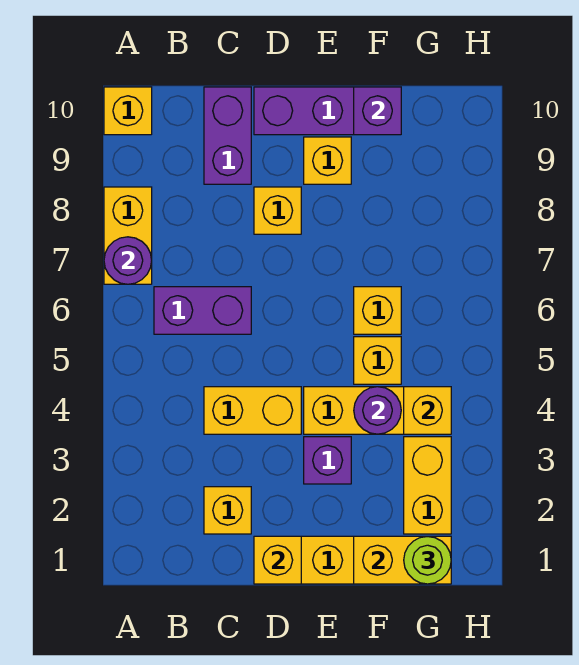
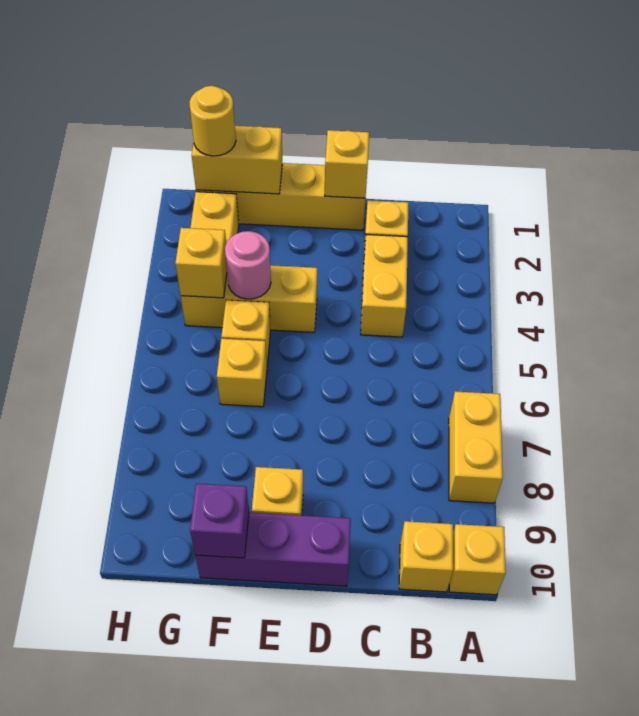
purple round brick A7 level 2 -> none
purple brick B6:C6 level 1 -> none
yellow brick C4:D4 level 1 -> yellow brick C3:C4 level 1
purple brick C9:C10 level 1 -> none
yellow brick D8 level 1 -> yellow brick B10 level 1
purple brick E3 level 1 -> none
purple round brick F4 level 2 -> pink round brick F4 level 2
lime round brick G1 level 3 -> yellow round brick G1 level 3

